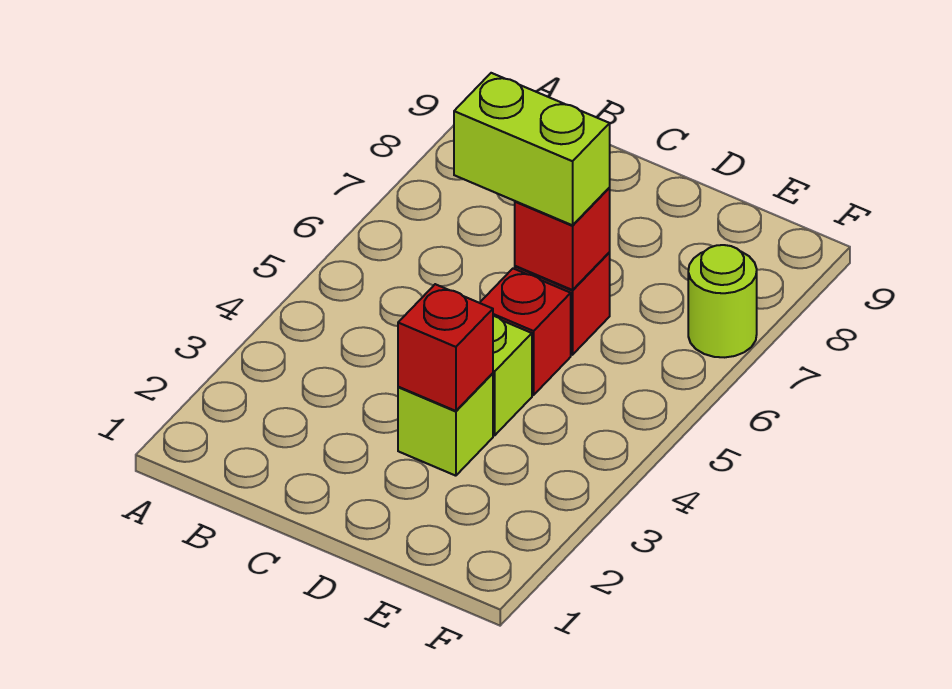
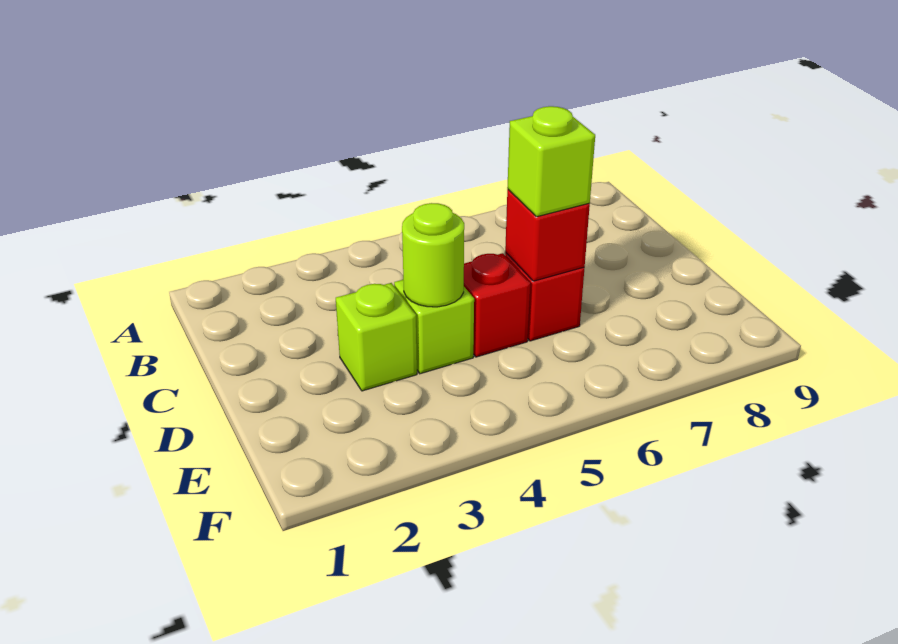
lime brick C6:D6 level 3 -> lime brick D6 level 3
red brick D3 level 2 -> none
lime round brick F7 level 1 -> lime round brick D4 level 2

